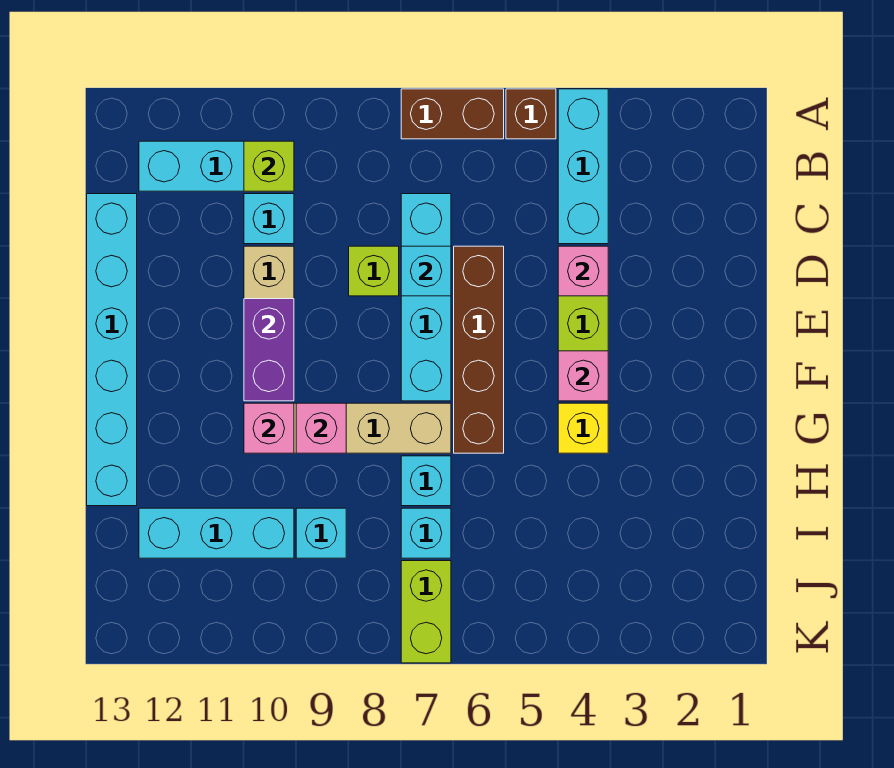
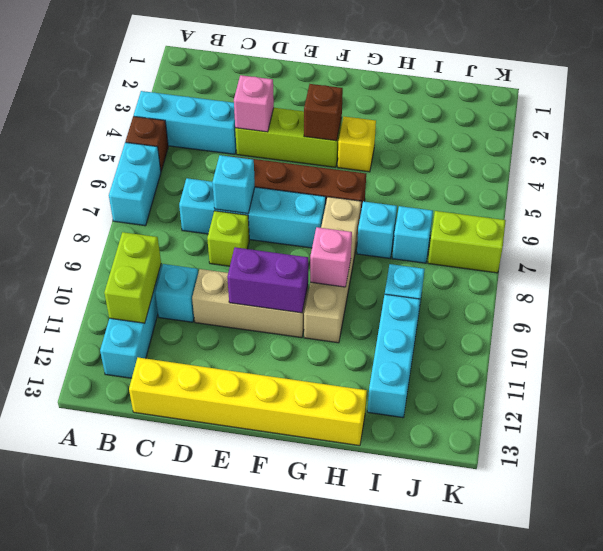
brown brick A6:A7 level 1 -> cyan brick A6:A7 level 1
lime brick B10 level 2 -> lime brick B10:B11 level 2
cyan brick C13:H13 level 1 -> yellow brick C13:H13 level 1
pink brick F4 level 2 -> brown brick F4 level 2
pink brick G10 level 2 -> none

